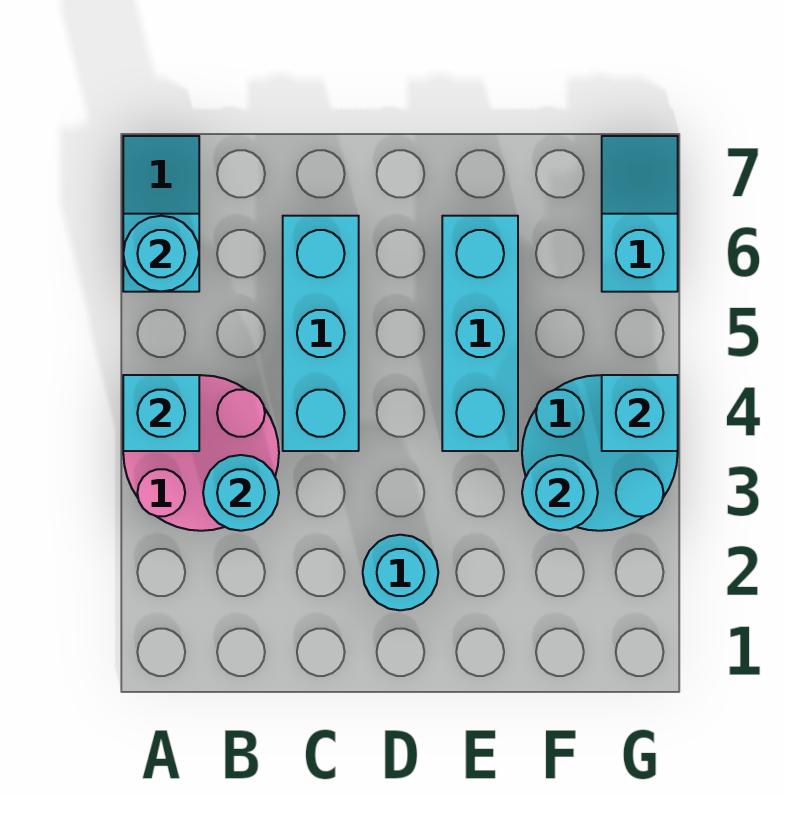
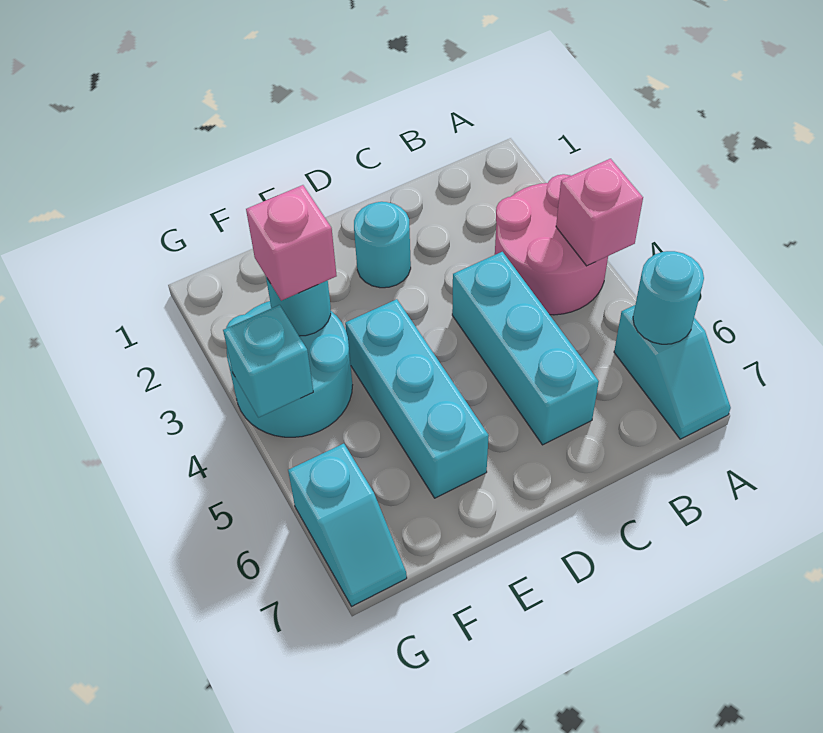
cyan brick A4 level 2 -> pink brick A4 level 2
cyan round brick B3 level 2 -> none
none -> pink brick F3 level 3

